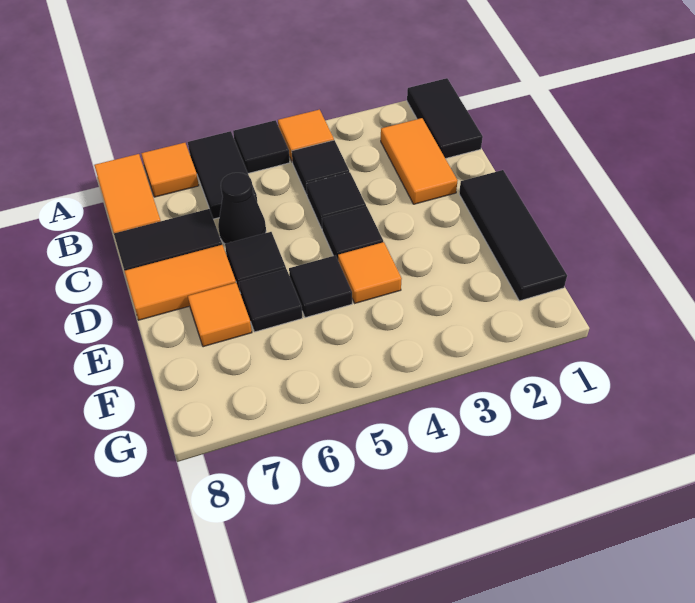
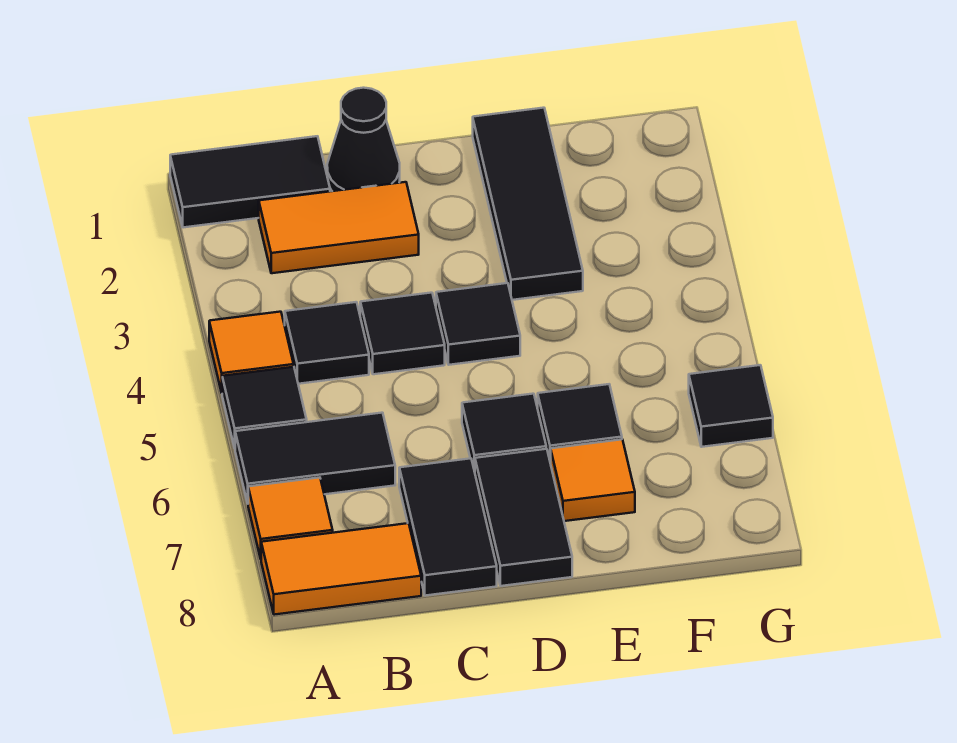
black cone C6 level 1 -> black cone C1 level 1
black tile D1:F1 level 1 -> black tile E1:E3 level 1
orange tile D7:D8 level 1 -> black tile D7:D8 level 1
orange tile E4 level 1 -> none
black tile E5 level 1 -> black tile G6 level 1

